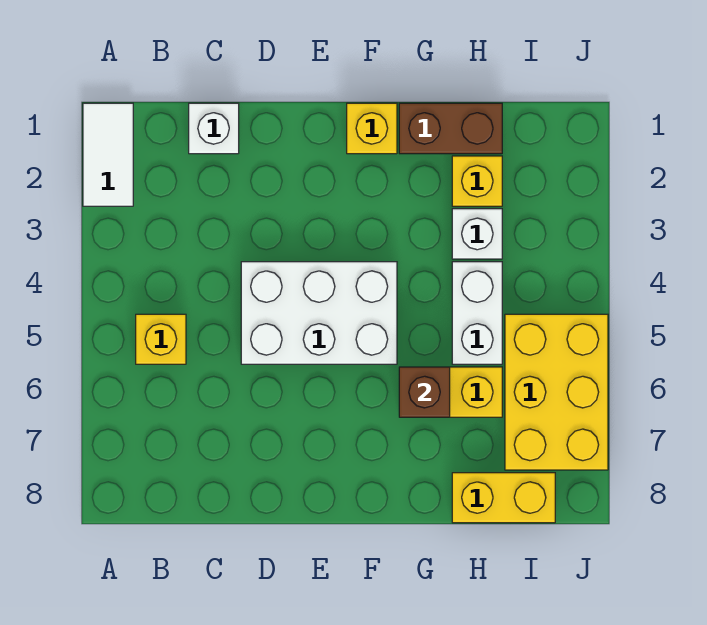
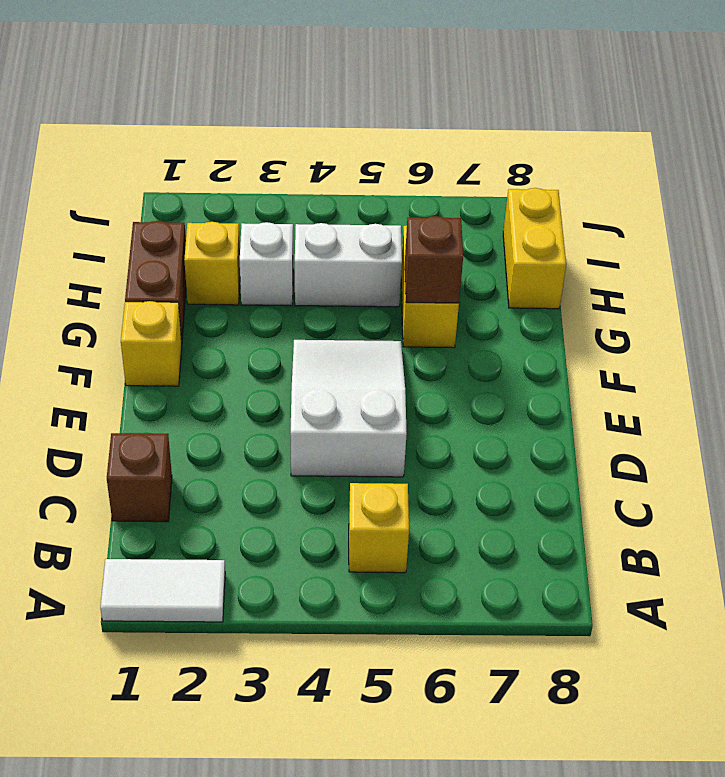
white brick C1 level 1 -> brown brick C1 level 1
white brick D4:F5 level 1 -> white slope D4:F5 level 1 top D
yellow brick I5:J7 level 1 -> none

